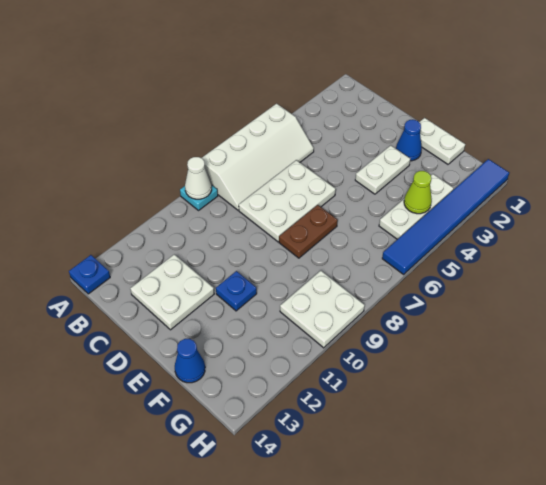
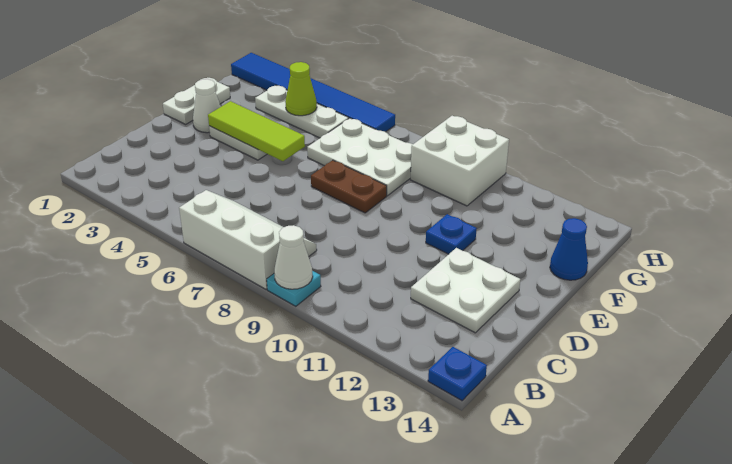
white slope A5:B8 level 1 top A -> white slope A6:B8 level 1 top A
white plate C6:D8 level 1 -> white plate F6:G8 level 1
blue cone E2 level 1 -> white cone E2 level 1
none -> lime tile E3:E5 level 2
white plate G9:H10 level 1 -> white brick G9:H10 level 1

